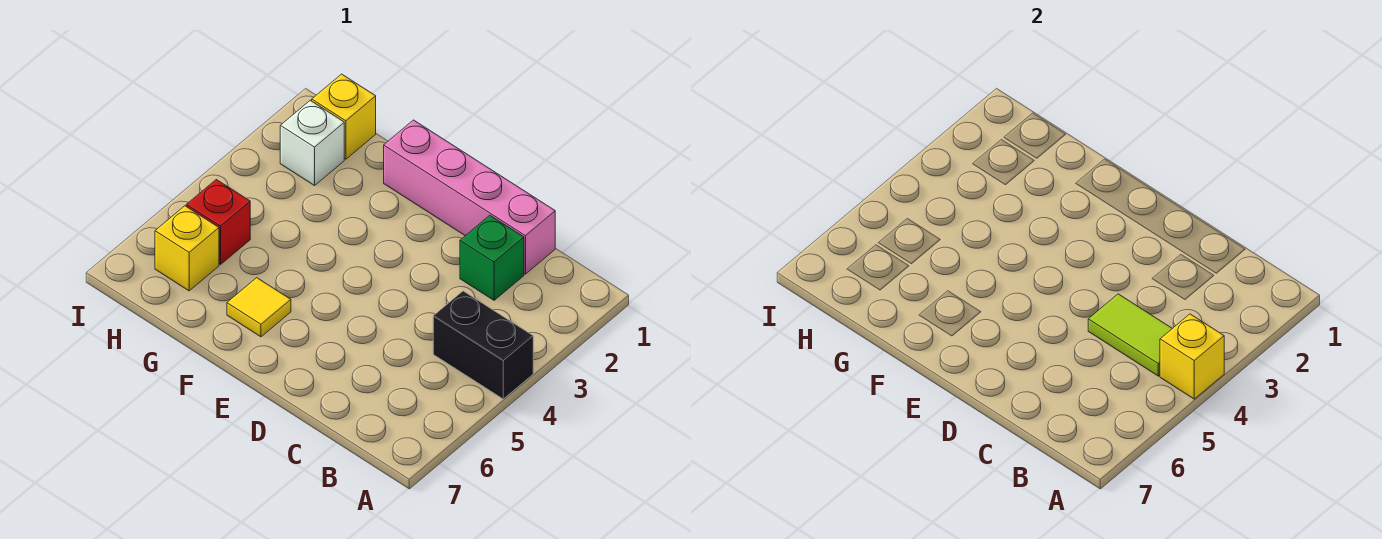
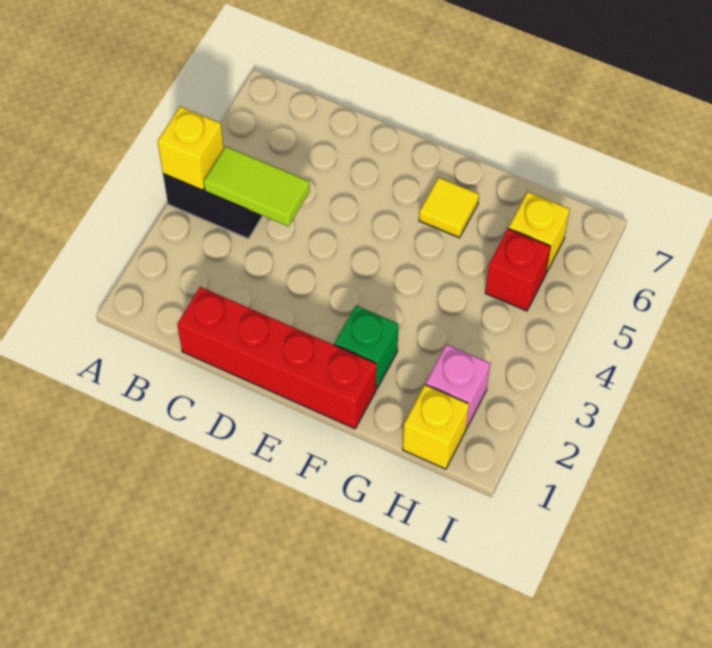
pink brick C1:F1 level 1 -> red brick C1:F1 level 1
green brick C2 level 1 -> green brick F2 level 1
white brick H2 level 1 -> pink brick H2 level 1

